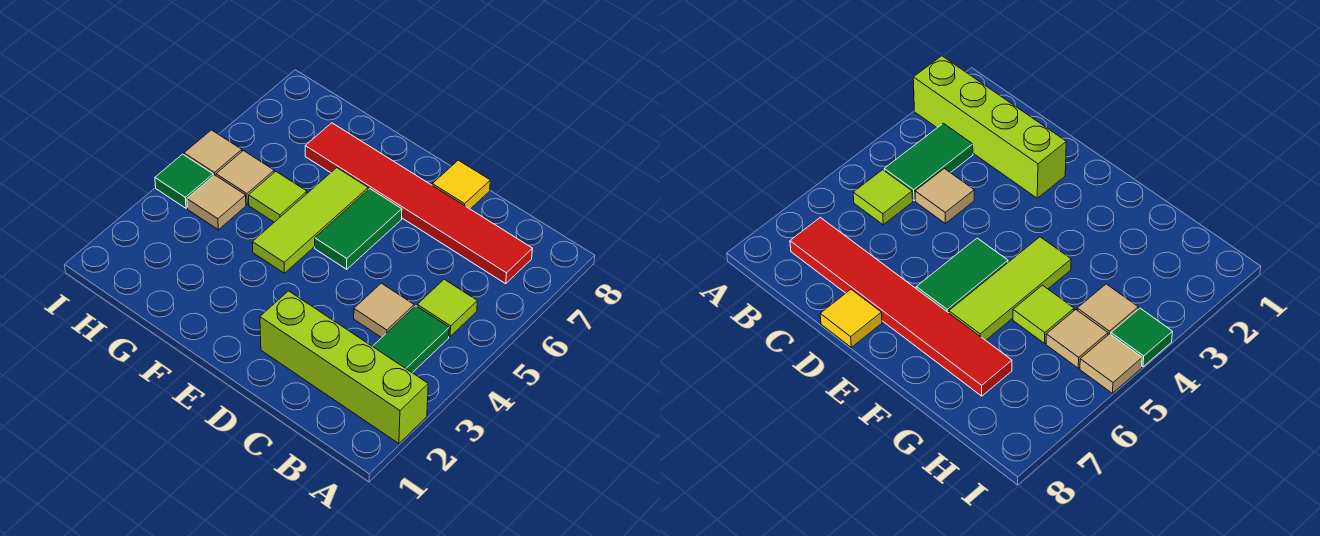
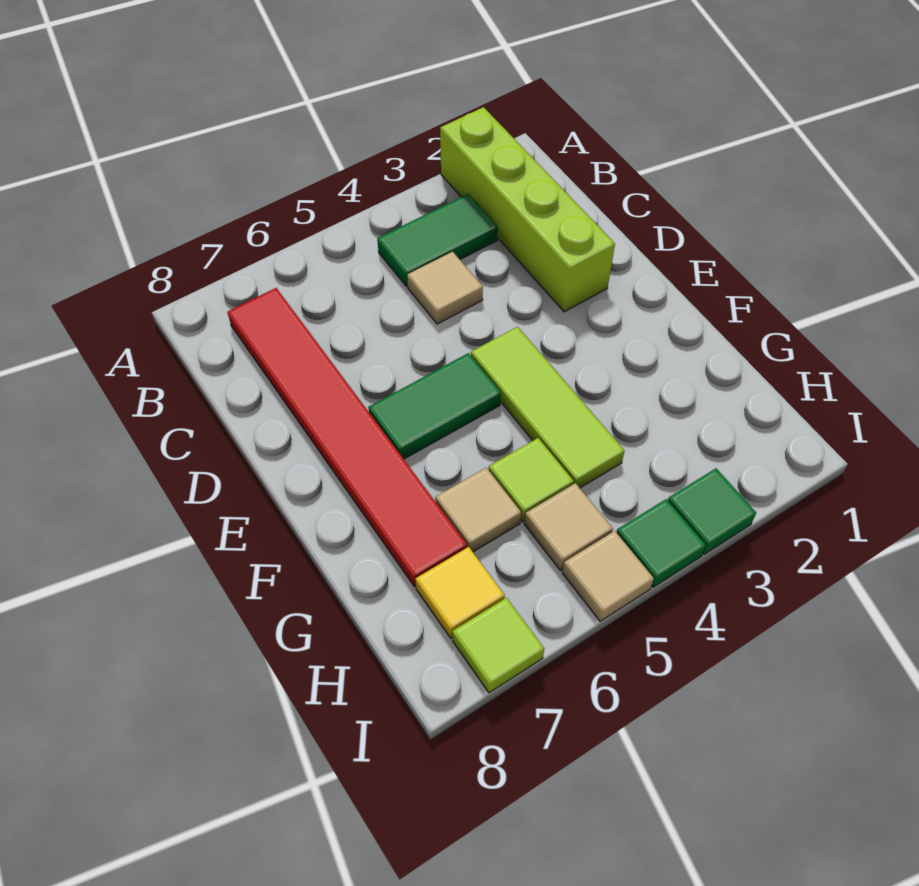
lime tile B5 level 1 -> lime tile I7 level 1
yellow tile D8 level 1 -> yellow tile H7 level 1
lime tile F4:F6 level 1 -> lime tile E4:G4 level 1
tan tile H4 level 1 -> tan tile G6 level 1
none -> green tile I3 level 1

